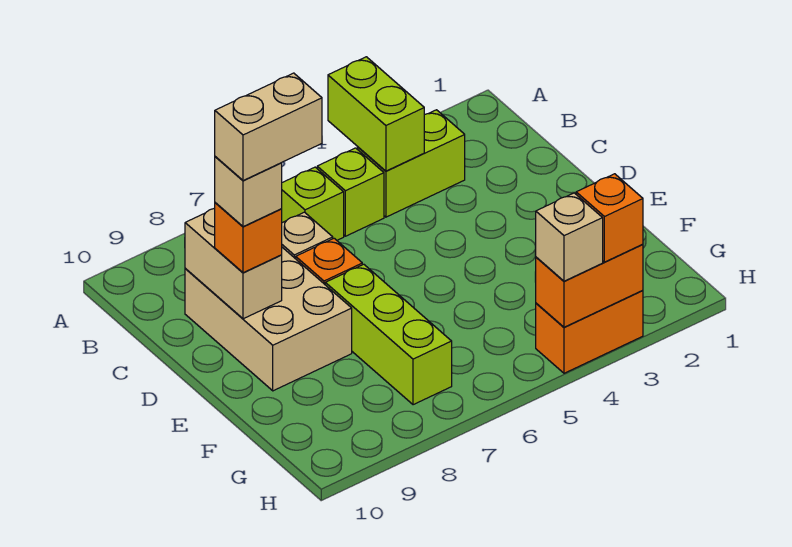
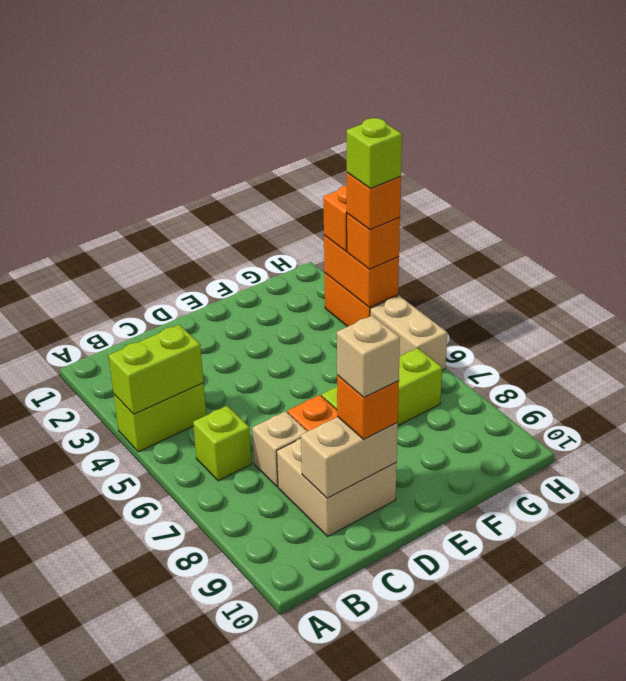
lime brick B3:B4 level 1 -> lime brick A4:B4 level 1
lime brick B5 level 1 -> lime brick H4 level 5
tan brick C8:E9 level 1 -> tan brick C8:D9 level 1
tan brick D8:D9 level 5 -> tan brick H5:H6 level 1
tan brick H4 level 3 -> orange brick H4 level 3
none -> orange brick H4 level 4

